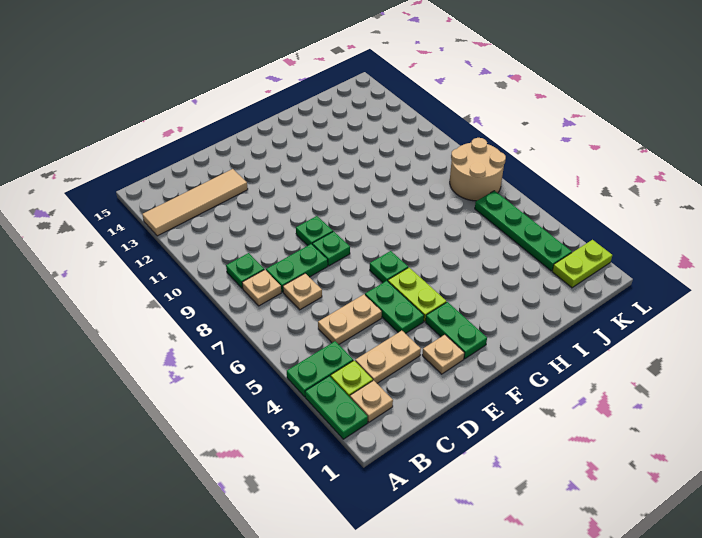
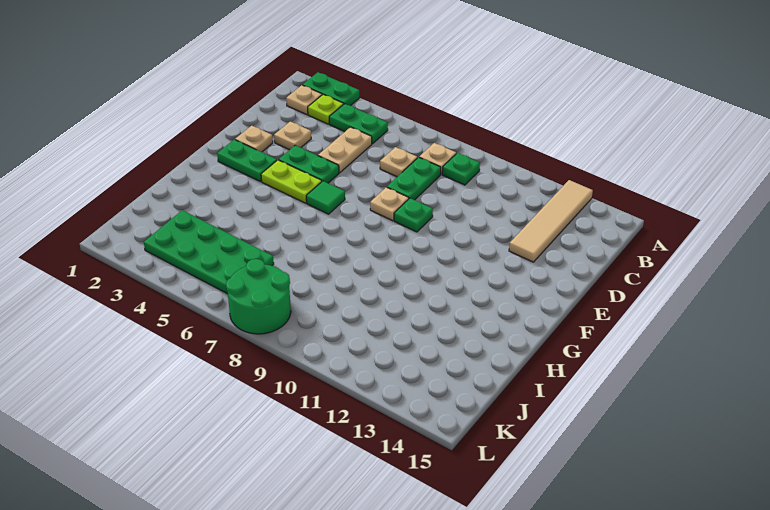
green plate A4:B4 level 1 -> green plate B4:B5 level 1
tan plate C3:D3 level 1 -> tan plate D3 level 1
green plate E8 level 1 -> tan plate E8 level 1
green plate F6 level 1 -> green tile F6 level 1
lime plate K2:L2 level 1 -> none
green plate K3:K6 level 1 -> green plate J3:K6 level 1
tan round brick K7:L8 level 1 -> green round brick K7:L8 level 1

